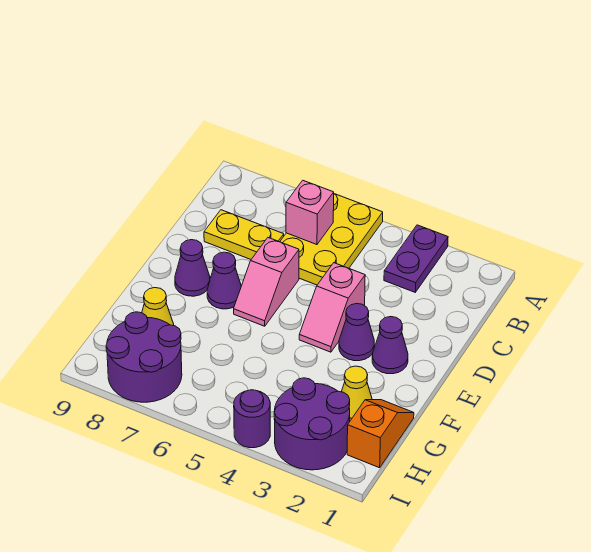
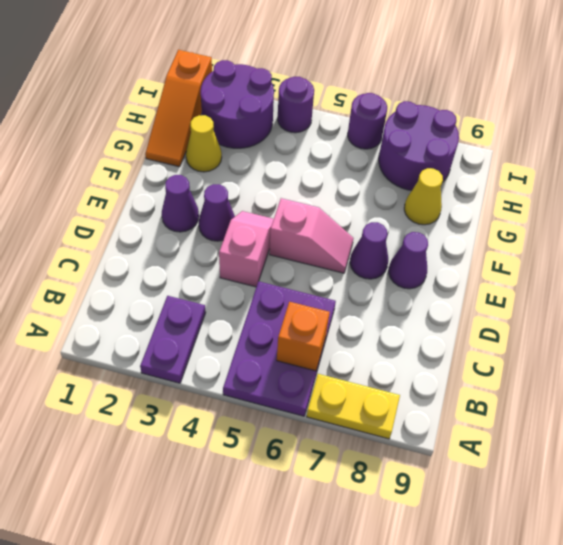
yellow plate A5:C6 level 1 -> purple plate A5:C6 level 1
pink brick B6 level 2 -> orange brick B6 level 2
yellow plate C7:C8 level 1 -> yellow plate A7:A8 level 1
pink slope D6:E6 level 1 top D -> pink slope E5:E6 level 1 top 5
orange slope G1:H1 level 1 top H -> orange slope G1:I1 level 1 top I
none -> purple round brick I6 level 1

